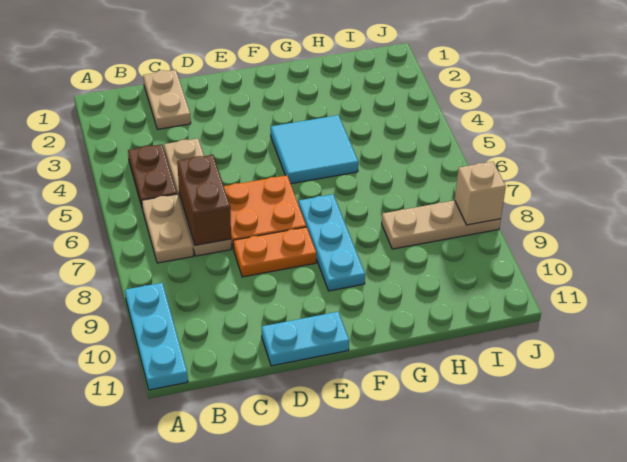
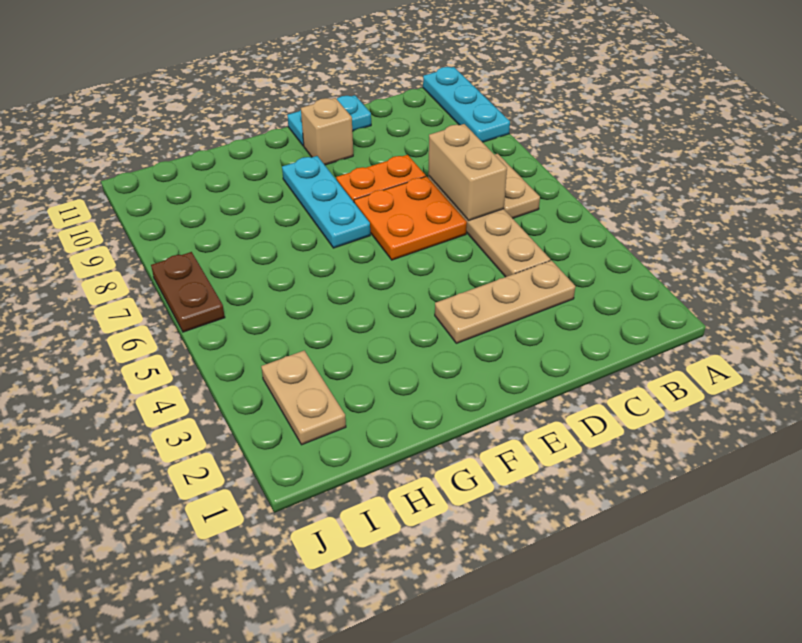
brown plate B4:B5 level 1 -> brown plate J6:J7 level 1
tan plate C1:C2 level 1 -> tan plate I2:I3 level 1
brown brick C6:C7 level 2 -> tan brick C6:C7 level 2
cyan tile F4:G5 level 1 -> none
tan plate H8:J8 level 1 -> tan plate C3:E3 level 1
tan brick J8 level 2 -> tan brick E10 level 1

